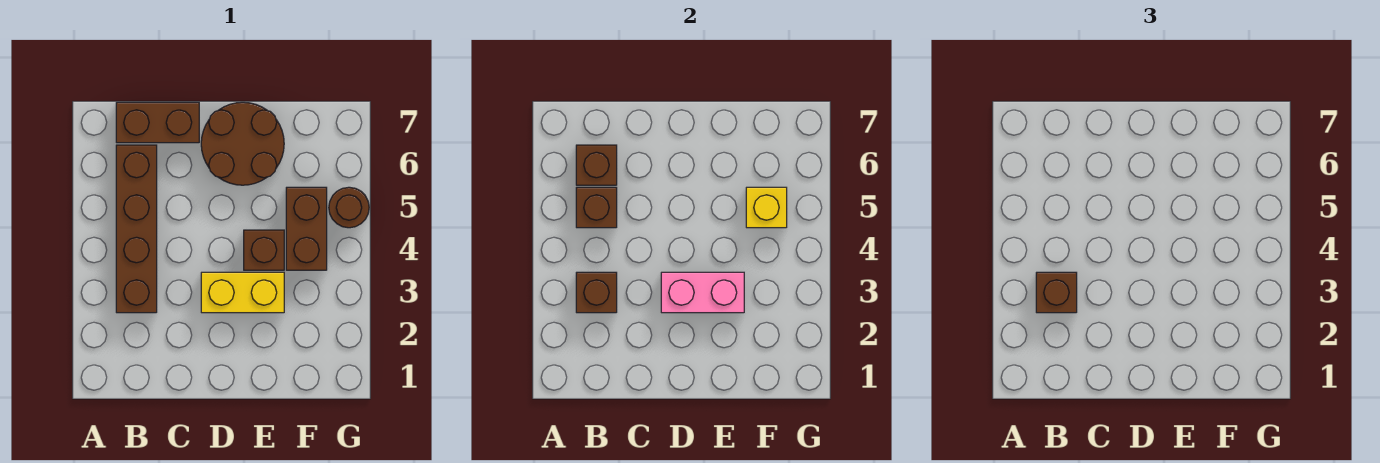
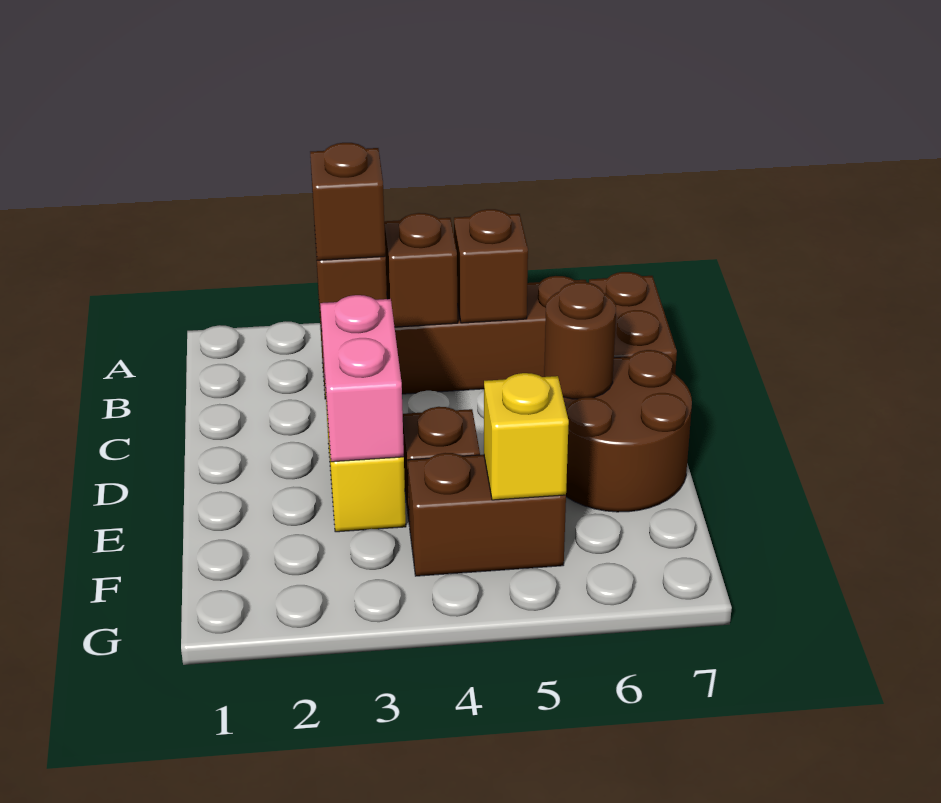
brown brick B6 level 2 -> brown brick B4 level 2
brown round brick G5 level 1 -> brown round brick D6 level 2

